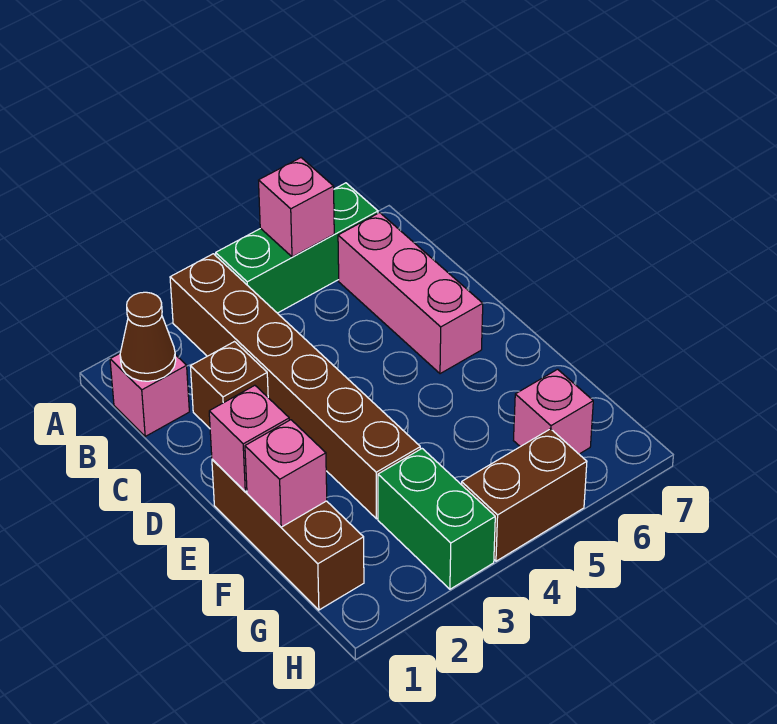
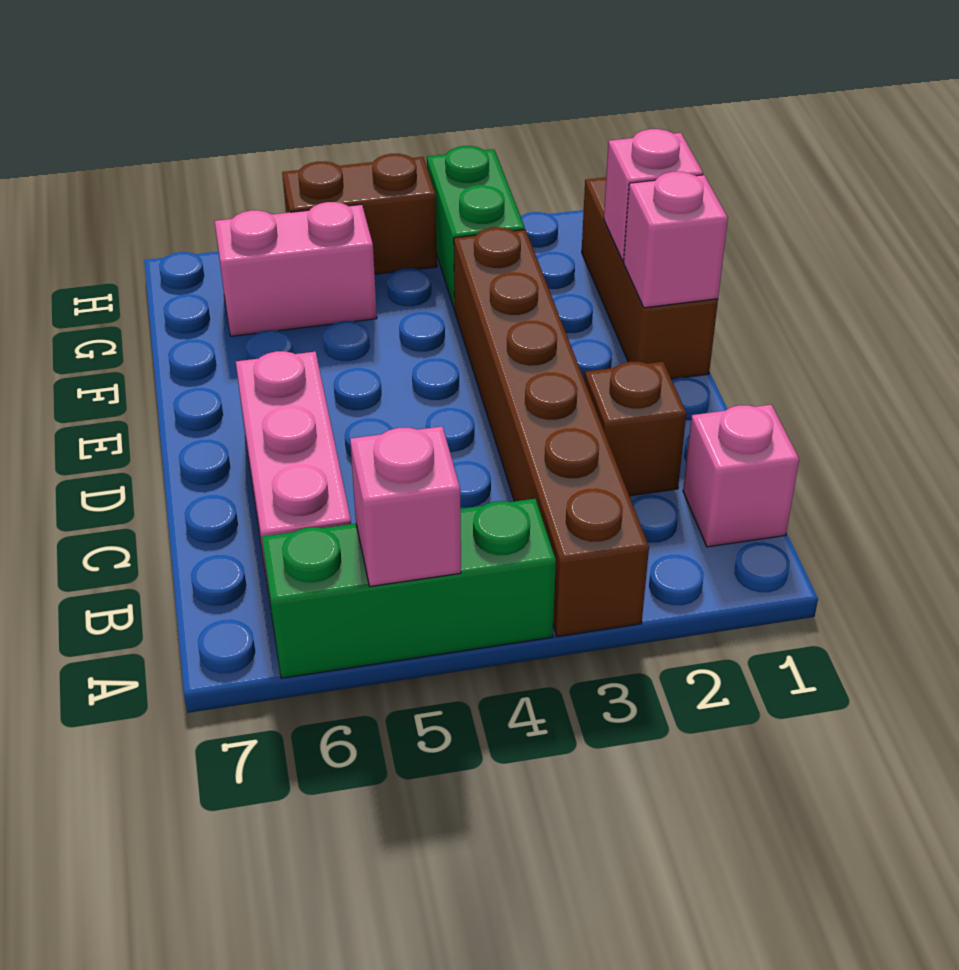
brown cone B1 level 2 -> none
pink brick G6 level 1 -> pink brick G5:G6 level 1

